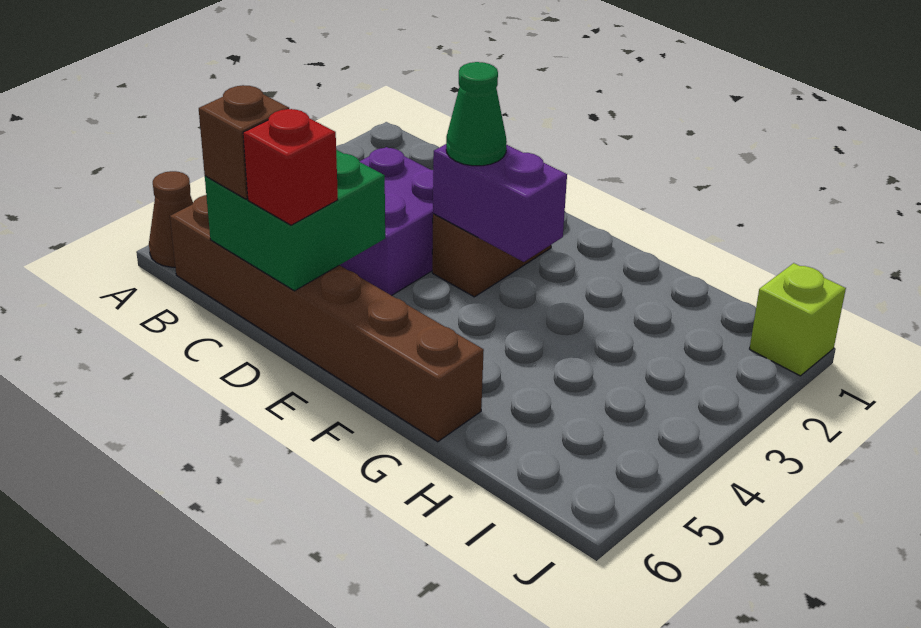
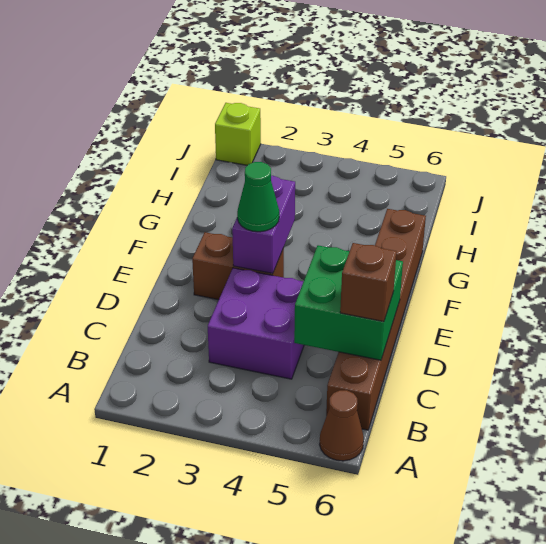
red brick D6 level 3 -> none

